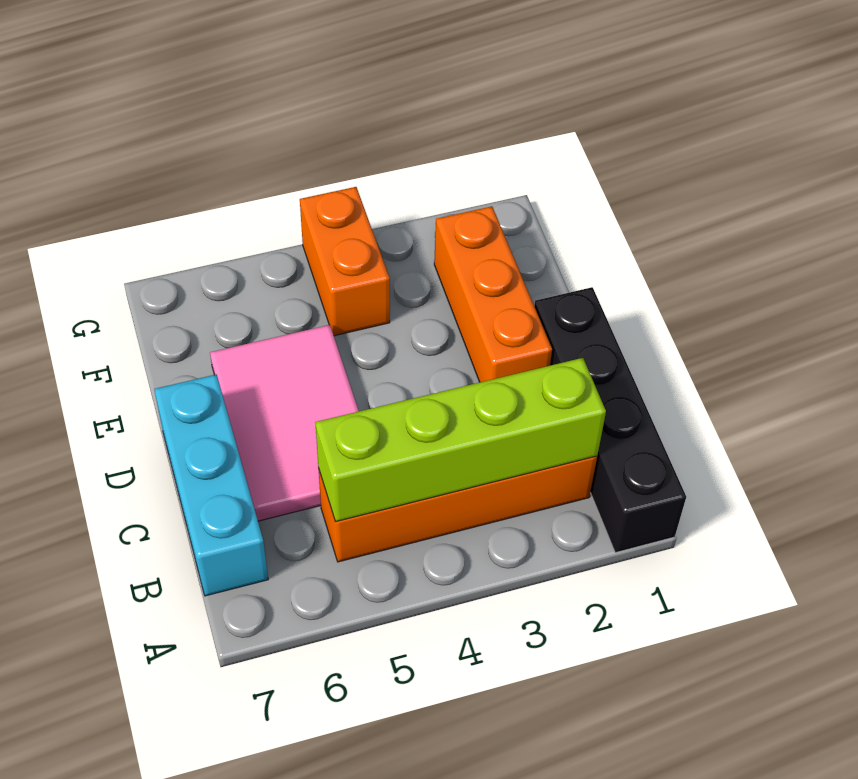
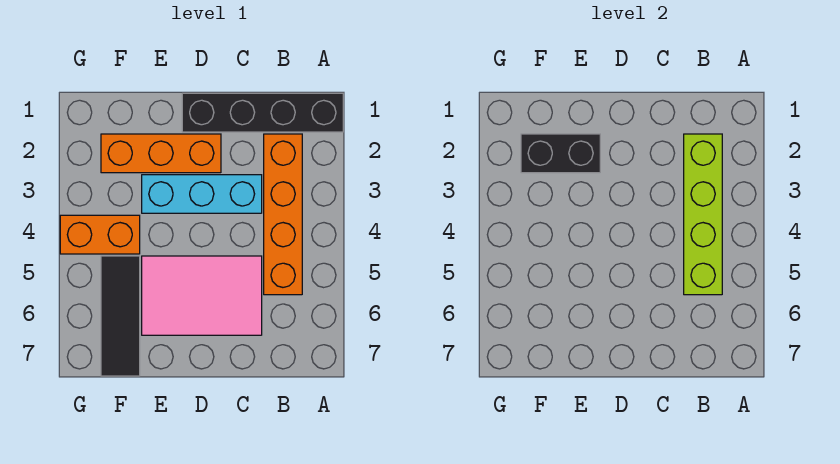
cyan brick B7:D7 level 1 -> cyan brick C3:E3 level 1
none -> black brick E2:F2 level 2
none -> black tile F5:F7 level 1

